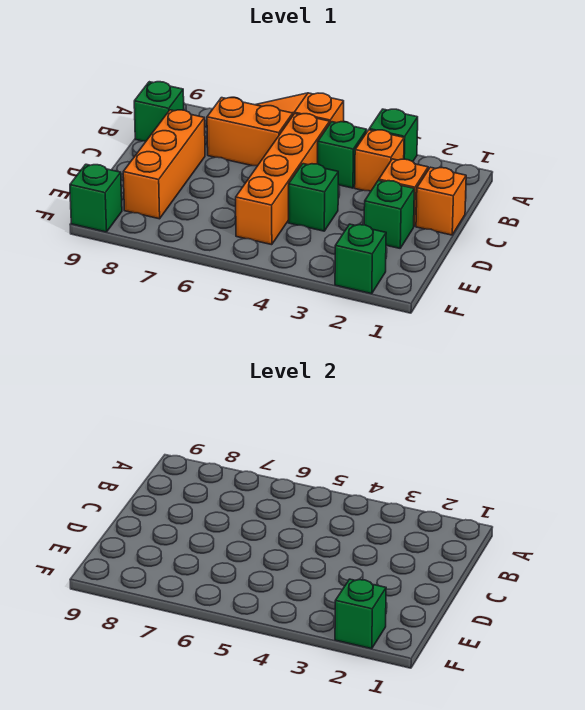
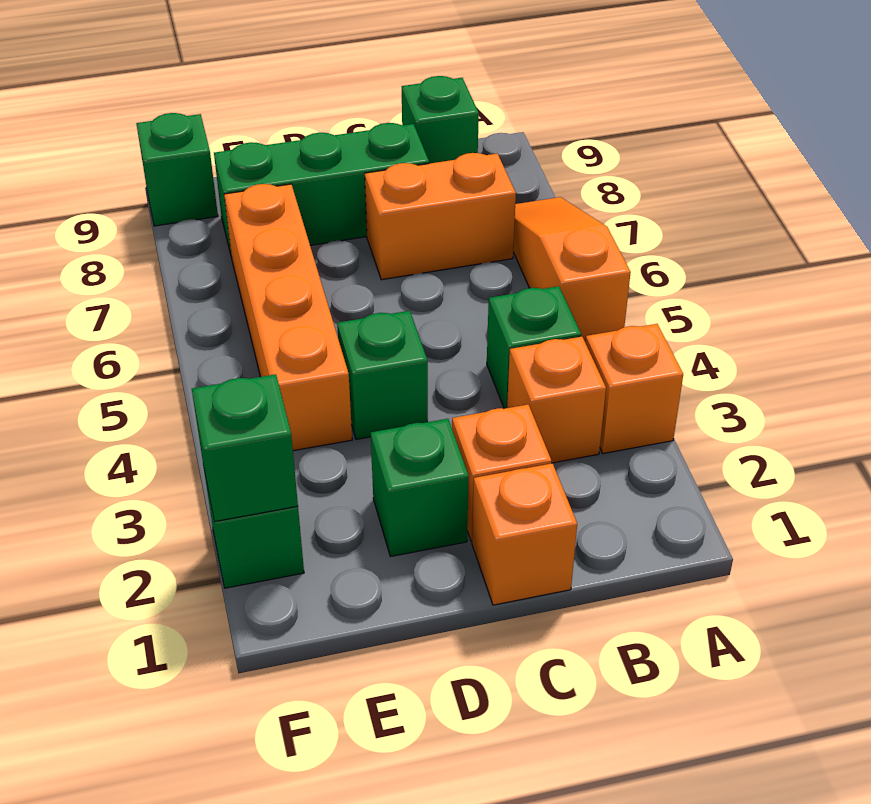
green brick A3 level 1 -> orange brick A3 level 1
orange brick B5:E5 level 1 -> orange brick E4:E7 level 1
orange brick B6:B7 level 1 -> orange brick B7:C7 level 1
orange brick C8:E8 level 1 -> green brick C8:E8 level 1

